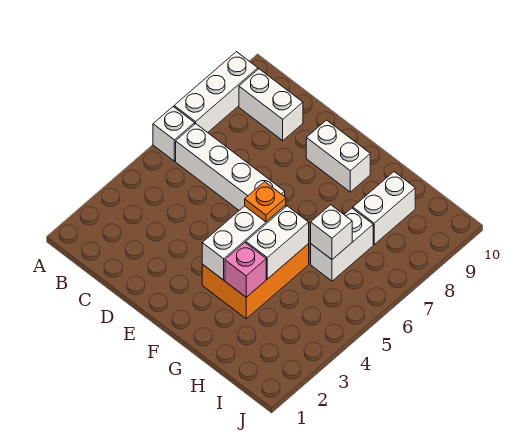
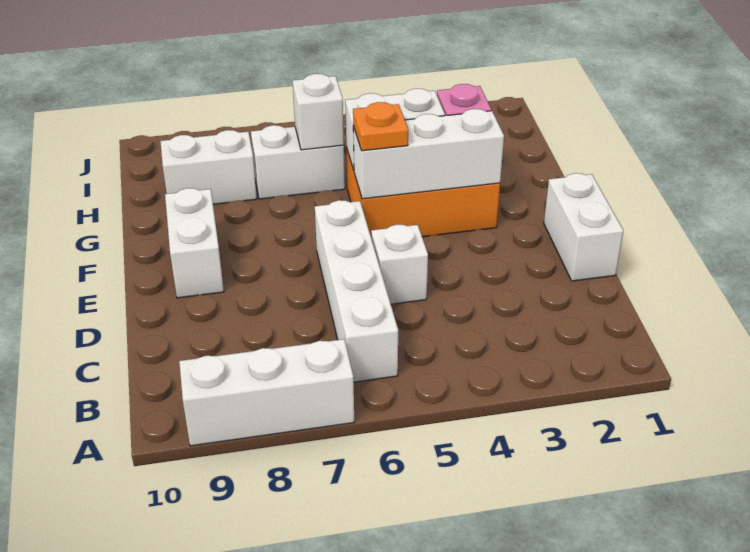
white brick A6 level 1 -> white brick D5 level 1
white brick B9:C9 level 1 -> white brick D1:E1 level 1

